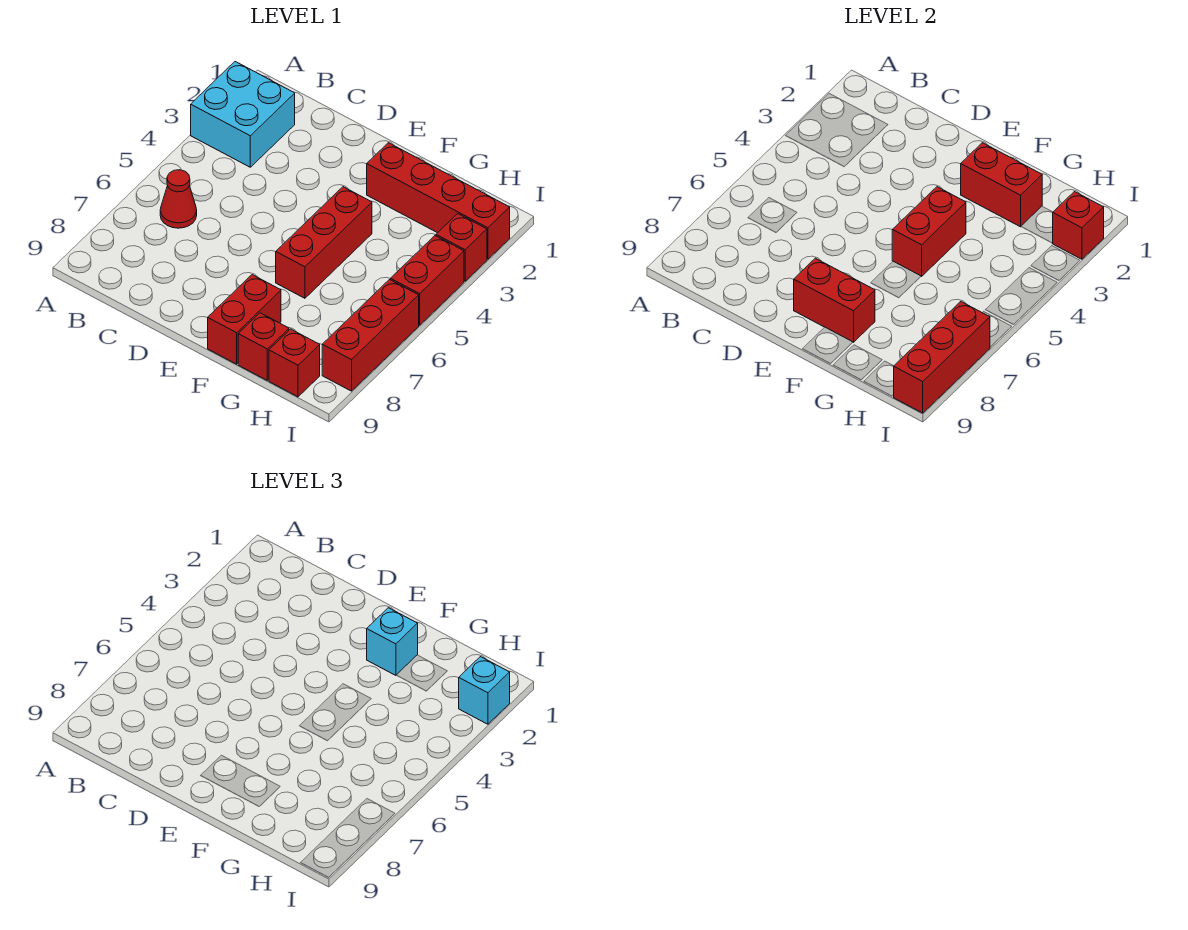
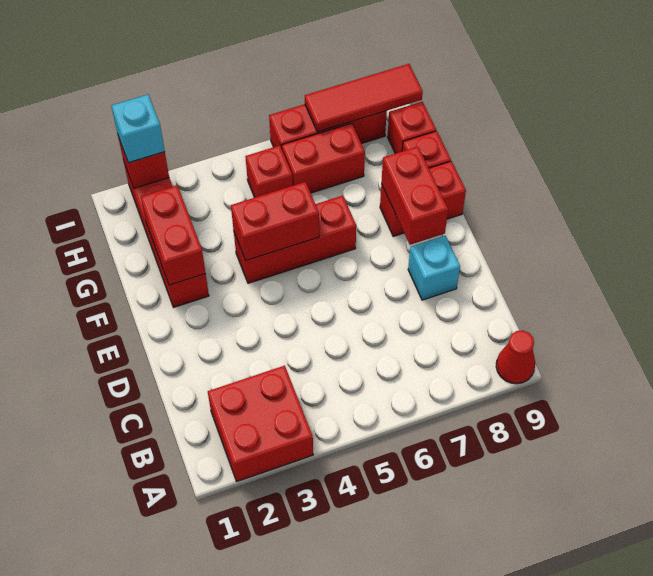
cyan brick A2:B3 level 1 -> red brick A2:B3 level 1
red cone B6 level 1 -> red cone A9 level 1
cyan brick F2 level 3 -> cyan brick D8 level 1
red brick I3 level 1 -> red brick H5 level 1
red brick I4:I5 level 1 -> red brick H6:H7 level 1
red brick I7:I9 level 2 -> red tile I7:I9 level 2

